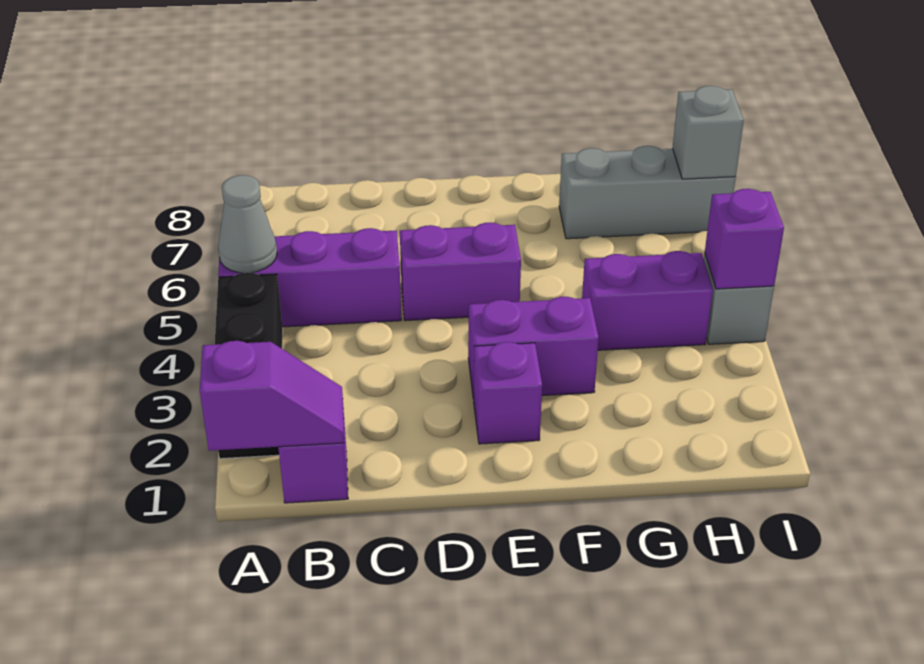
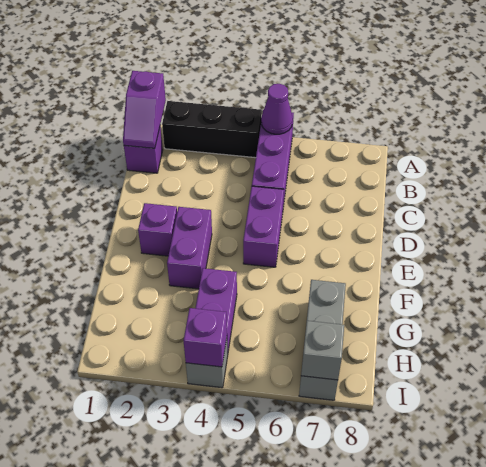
grey cone A5 level 2 -> purple cone A5 level 2

